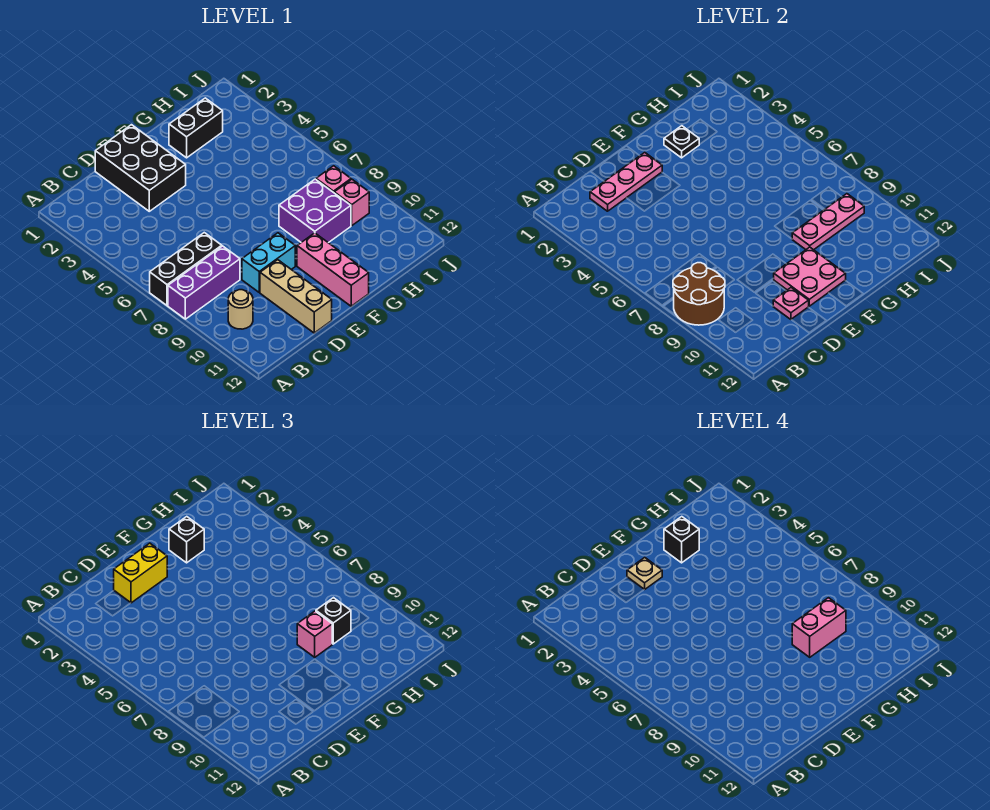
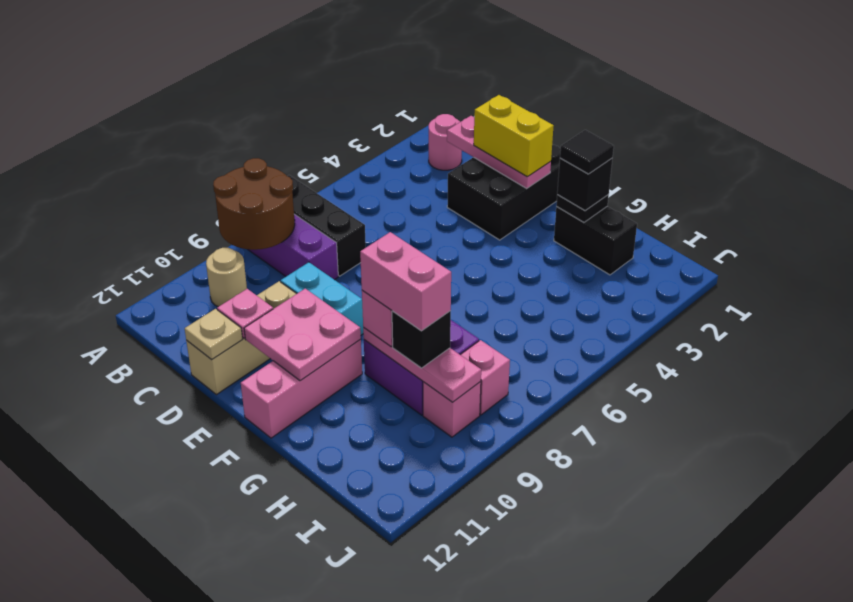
none -> pink round brick B2 level 1
tan plate E2 level 4 -> tan plate D12 level 2
black brick G2 level 4 -> black tile G2 level 4

